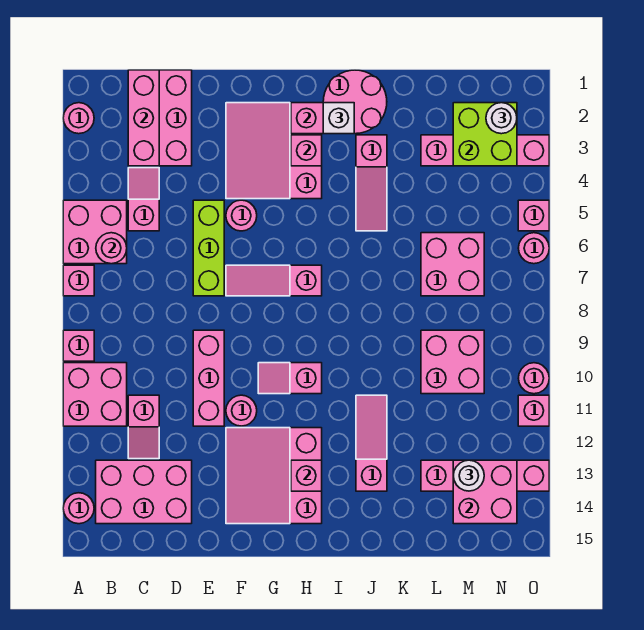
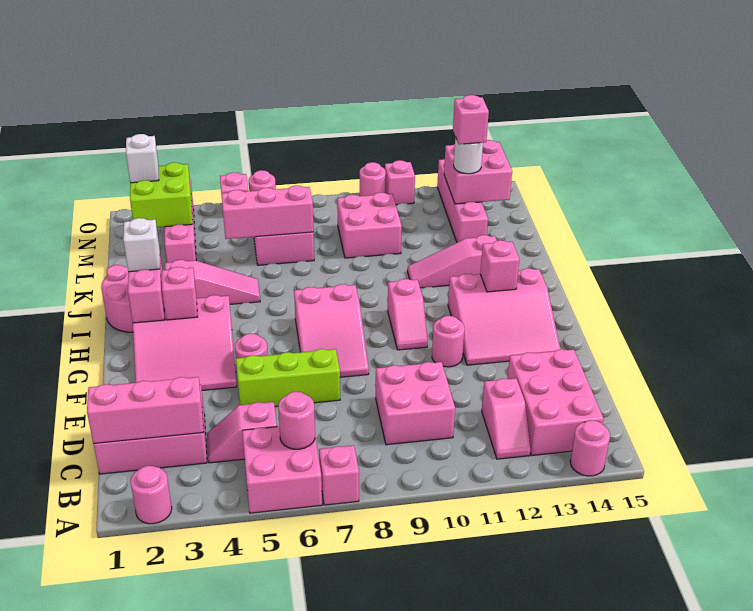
pink brick A9 level 1 -> pink brick M13 level 4
pink brick A10:B11 level 1 -> pink brick C9:D10 level 1
pink slope C11:C12 level 1 top 11 -> pink slope B12:C12 level 1 top C
pink brick E9:E11 level 1 -> pink brick L5:L7 level 2
pink slope F7:H7 level 1 top H -> pink slope F7:H8 level 1 top H
white round brick N2 level 3 -> white brick N2 level 3

